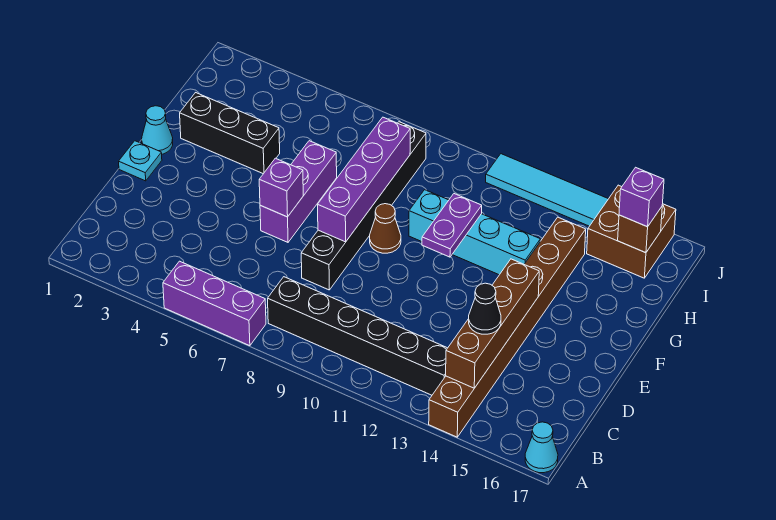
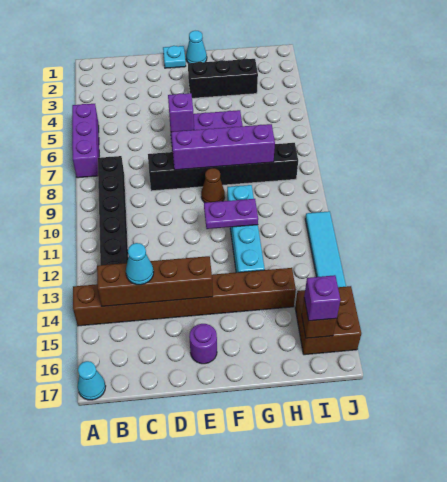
black cone C14 level 3 -> cyan cone C14 level 3
none -> purple round brick E16 level 1
black brick G2:G4 level 1 -> black brick F3:H3 level 1

